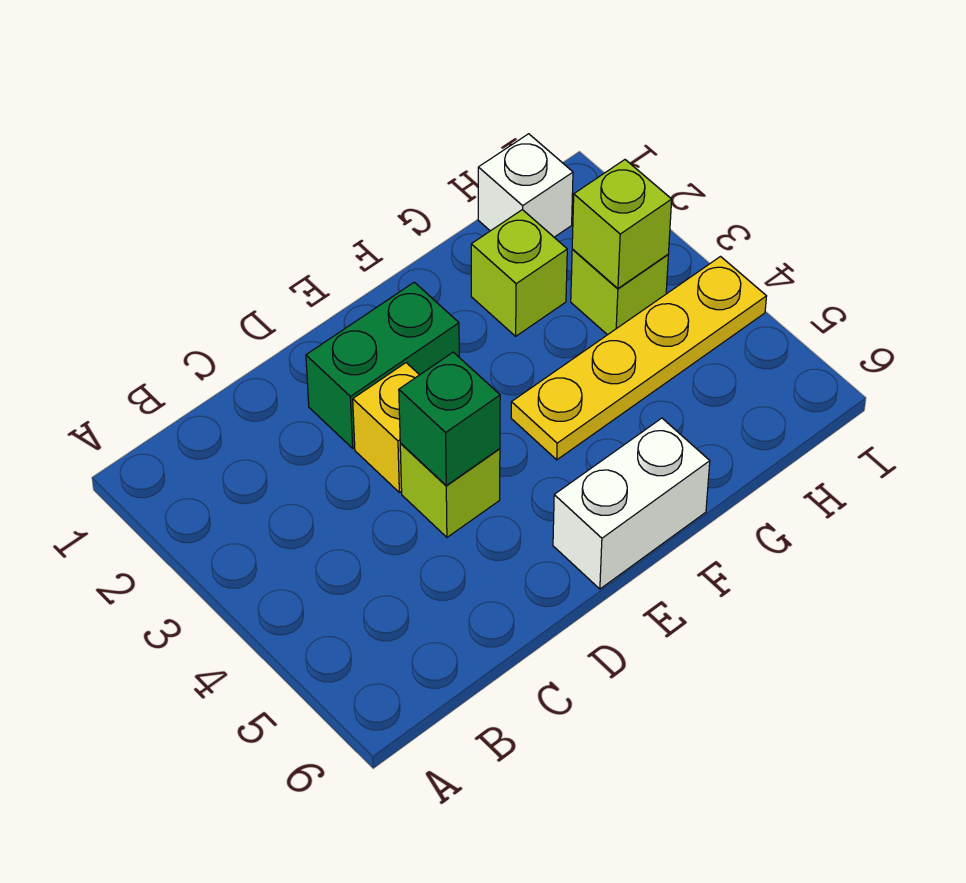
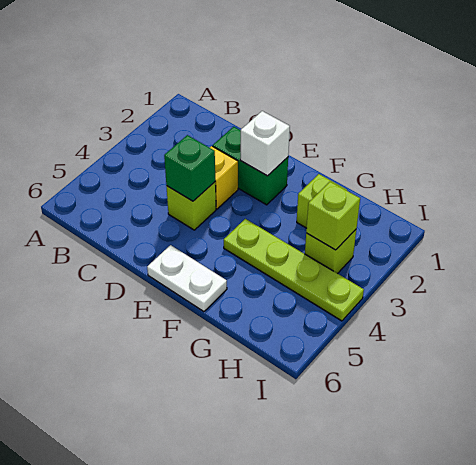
white brick E6:F6 level 1 -> white plate E6:F6 level 1
yellow plate F4:I4 level 1 -> lime plate F4:I4 level 1
white brick H1 level 1 -> white brick E2 level 2

